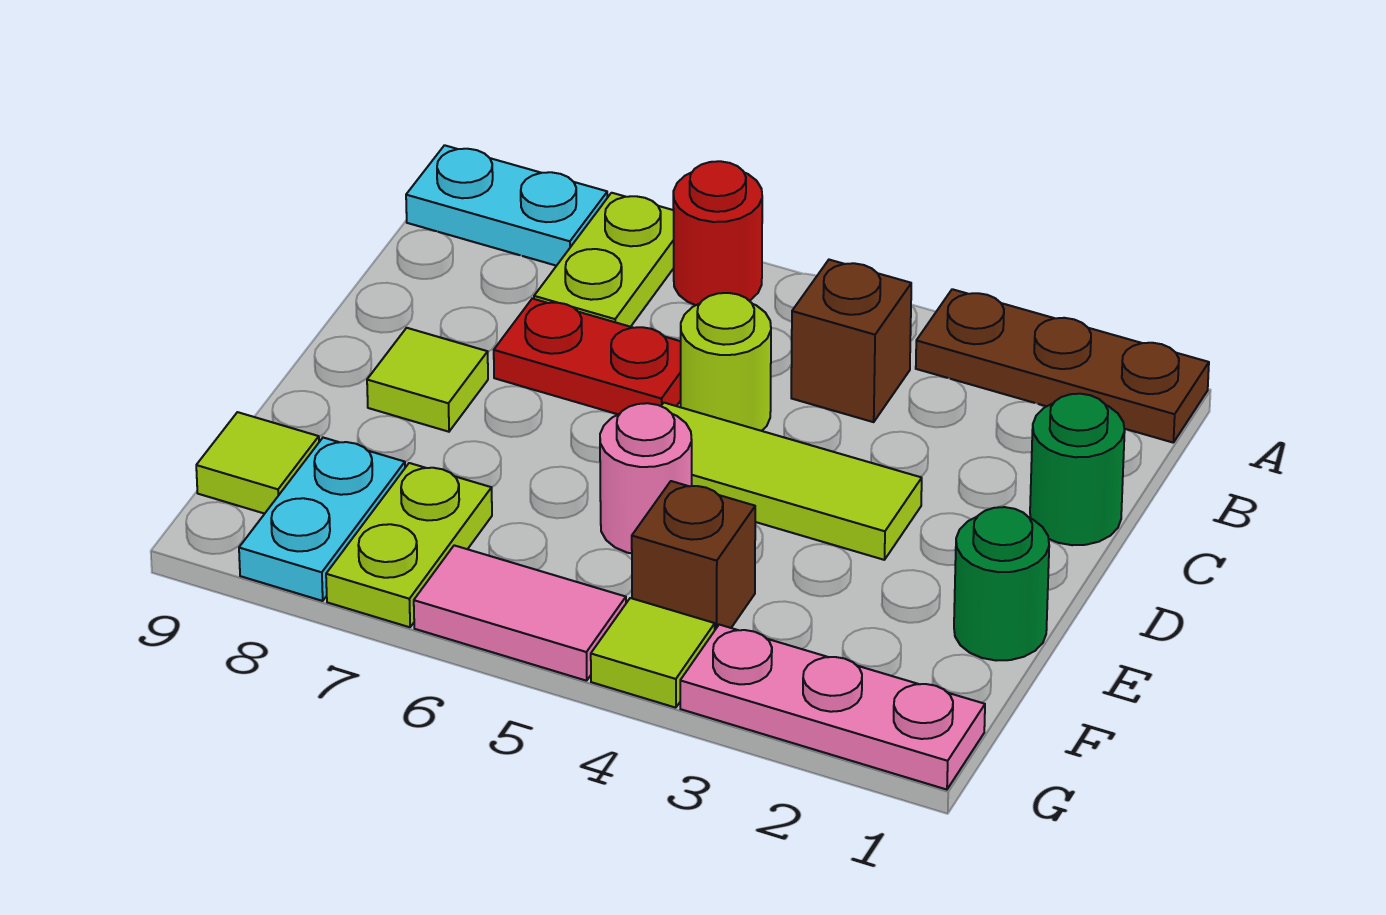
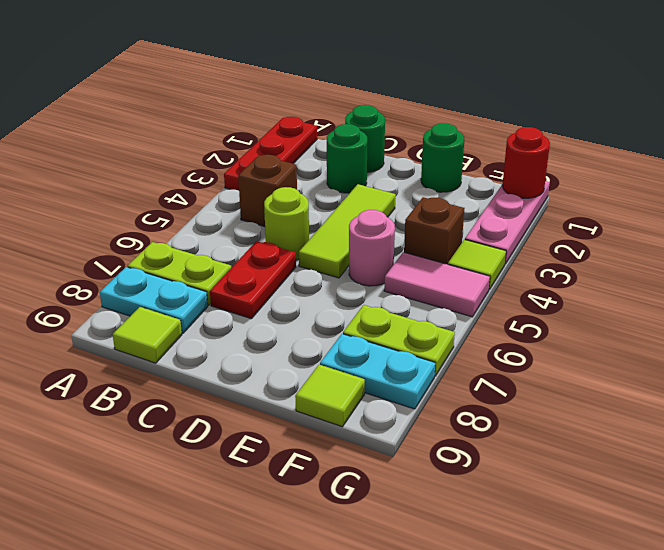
brown plate A1:A3 level 1 -> red plate A1:A3 level 1
red round brick A6 level 1 -> red round brick G1 level 2
cyan plate A8:A9 level 1 -> cyan plate A8:B8 level 1
none -> green round brick C2 level 1
lime tile D8 level 1 -> lime tile B9 level 1
pink tile G5:G6 level 1 -> pink tile F5:G5 level 1

